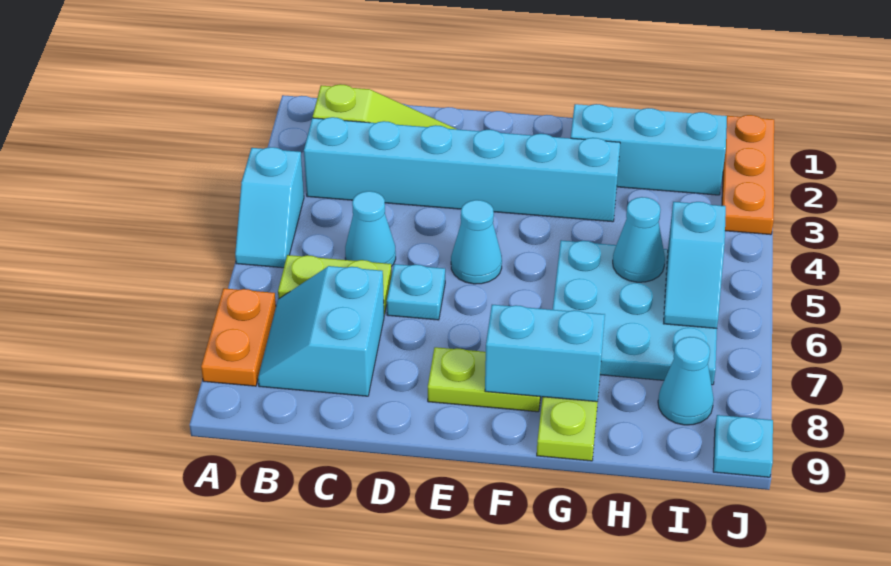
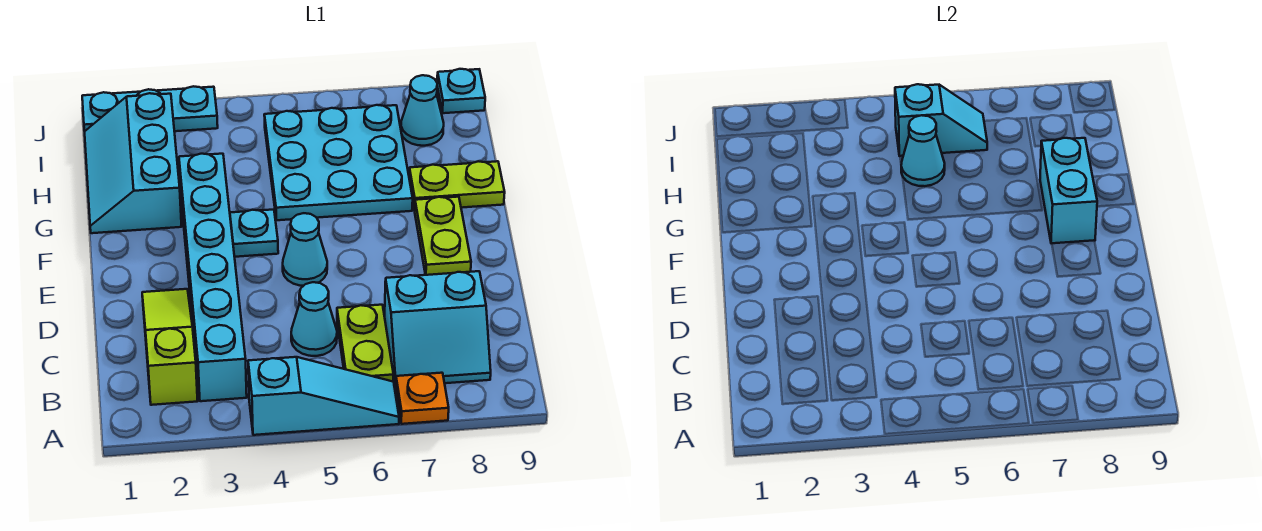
cyan slope A4:A5 level 1 top 4 -> cyan slope A4:A6 level 1 top 4
orange plate A7:A8 level 1 -> orange plate A7 level 1
cyan plate D6 level 1 -> cyan plate F4 level 1
orange plate J1:J3 level 1 -> cyan plate J1:J3 level 1

